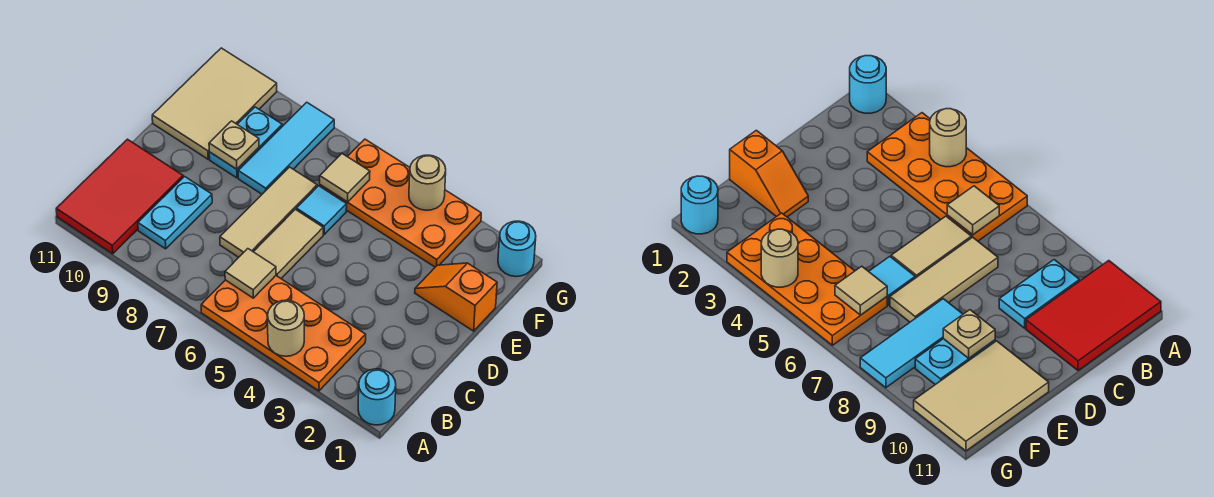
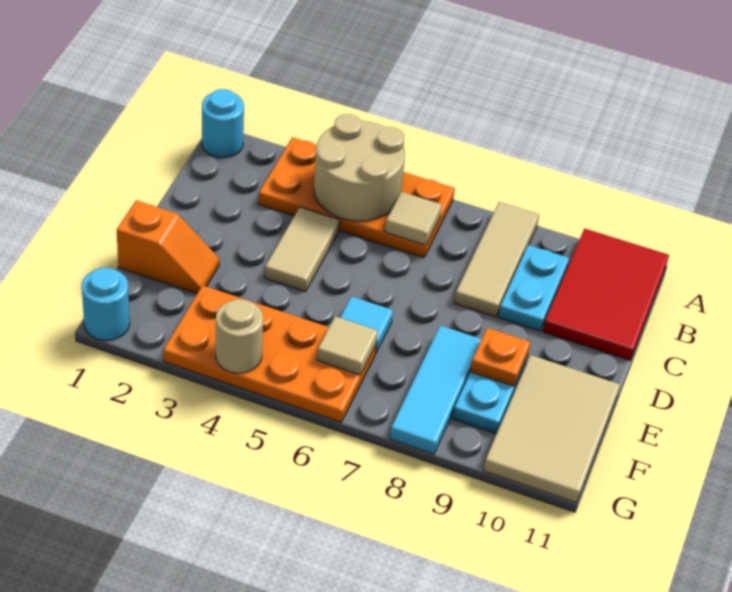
tan round brick A4 level 2 -> tan round brick A4:B5 level 2
tan tile C6:D6 level 1 -> tan tile C4:D4 level 1
tan tile C7:E7 level 1 -> tan tile A8:C8 level 1
tan plate E9 level 2 -> orange plate E9 level 2

